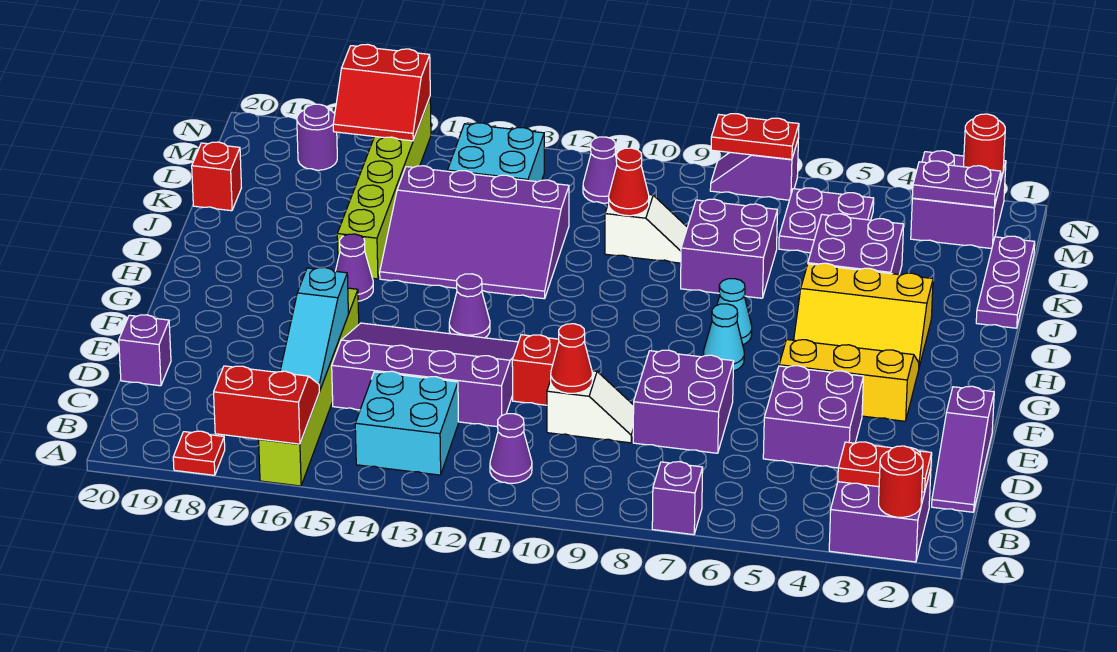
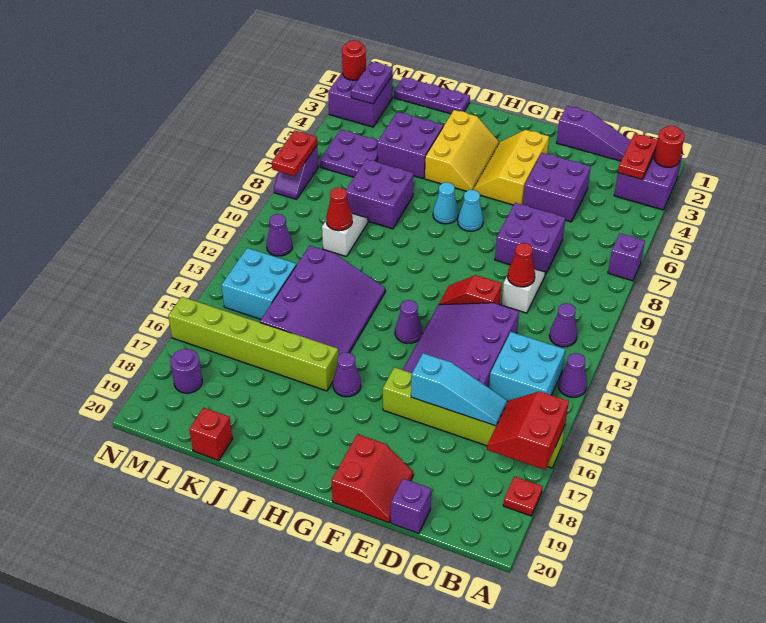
none -> purple cone A13 level 1
red slope M16:N17 level 2 top N -> red slope E19:F20 level 1 top F

